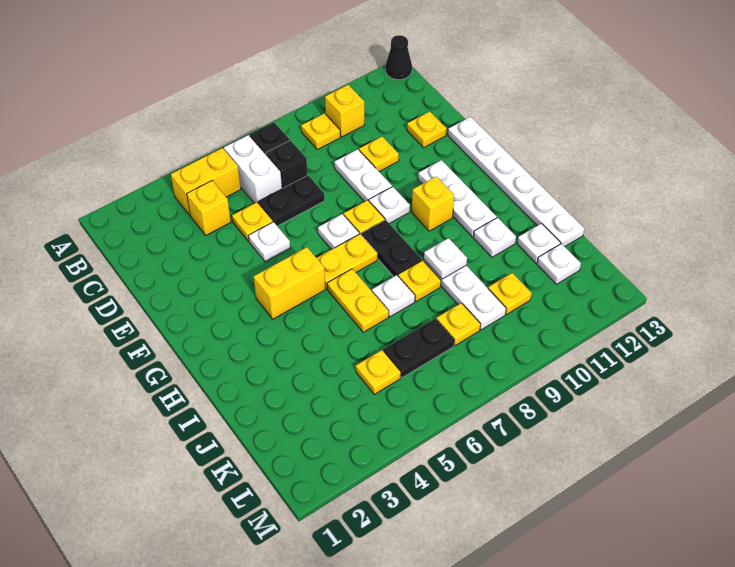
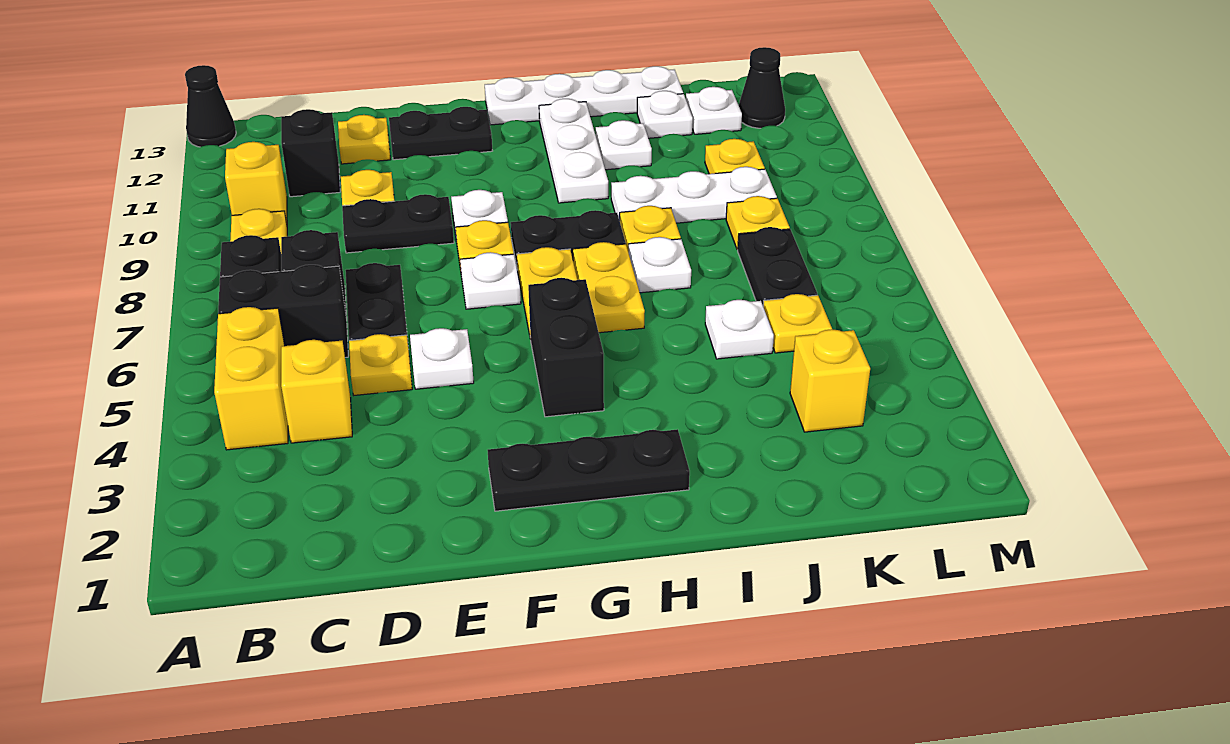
white brick B6:C6 level 1 -> black brick B6:C6 level 1
none -> black brick C11 level 1
white plate D9:E9 level 1 -> black plate D9:E9 level 1
none -> black plate E12:F12 level 1
white plate E13:J13 level 1 -> white plate G13:J13 level 1
none -> black plate F2:H2 level 1
white plate F11:H11 level 1 -> white plate H10:H12 level 1
yellow brick G4:G5 level 1 -> black brick G4:G5 level 1
yellow brick G10 level 1 -> yellow brick K3 level 1
yellow plate H6:I6 level 1 -> yellow plate H6:H7 level 1
white plate I9 level 2 -> white plate J5 level 1
none -> black cone L12 level 1

